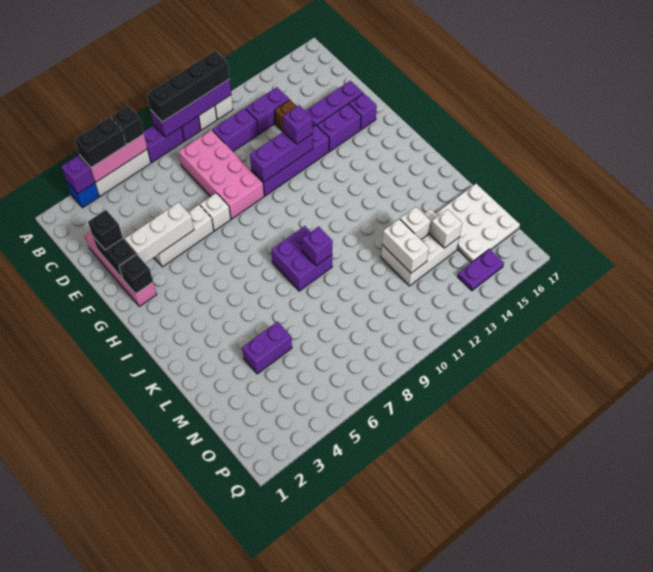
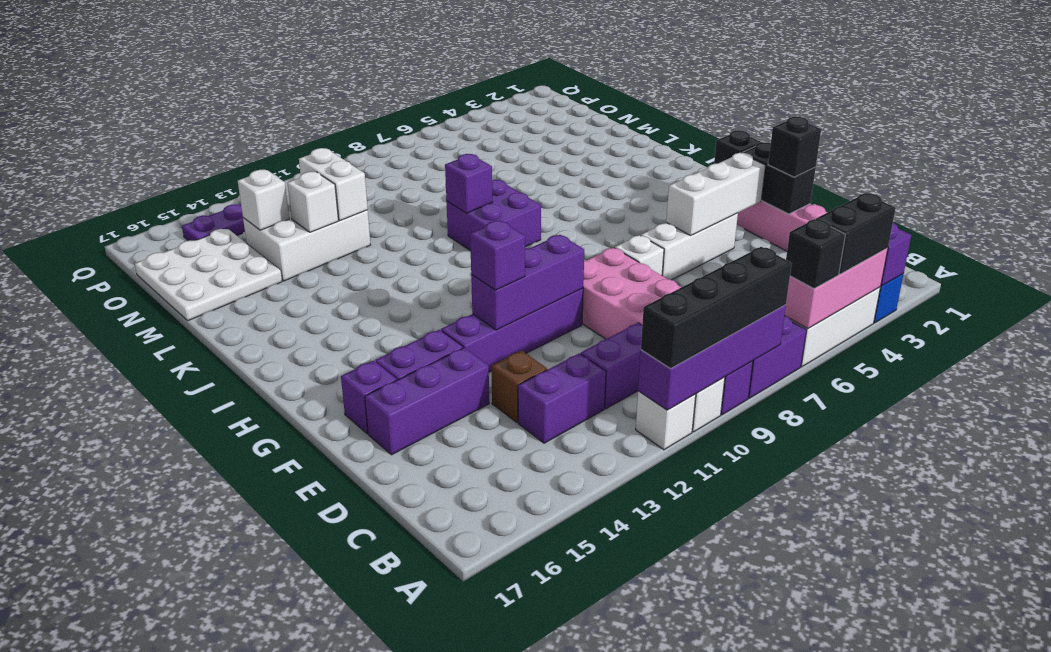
purple brick M4:M5 level 1 -> none

